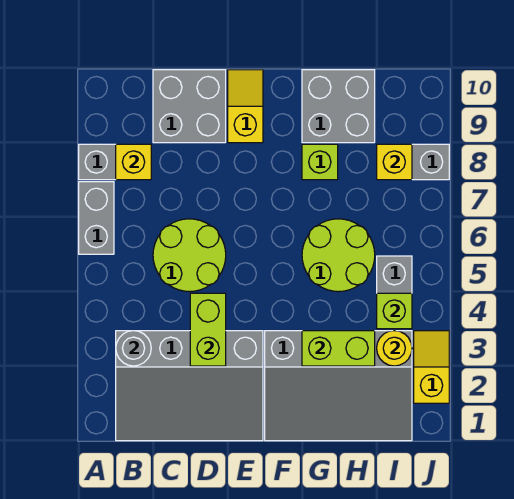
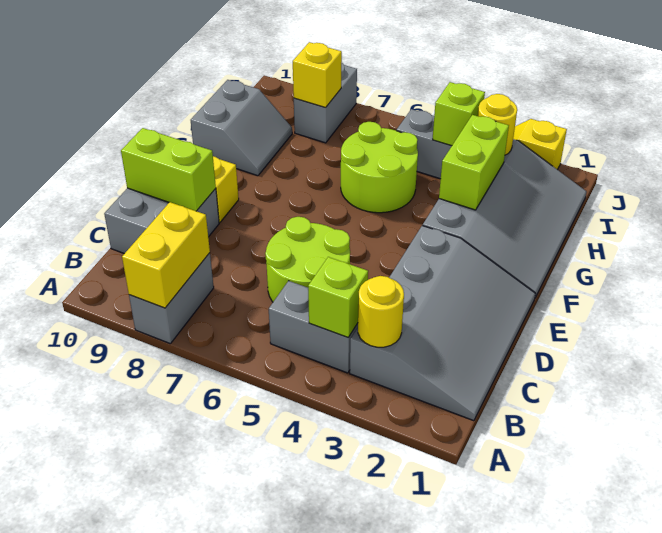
grey brick A6:A7 level 1 -> grey brick B4:B5 level 1
grey round brick B3 level 2 -> yellow round brick B3 level 2
yellow brick B8 level 2 -> yellow brick A8:B8 level 2
lime brick D3:D4 level 2 -> lime brick D9:D10 level 2
lime brick G8 level 1 -> lime brick B4 level 2
grey brick G9:H10 level 1 -> grey slope G9:H10 level 1 top 10

